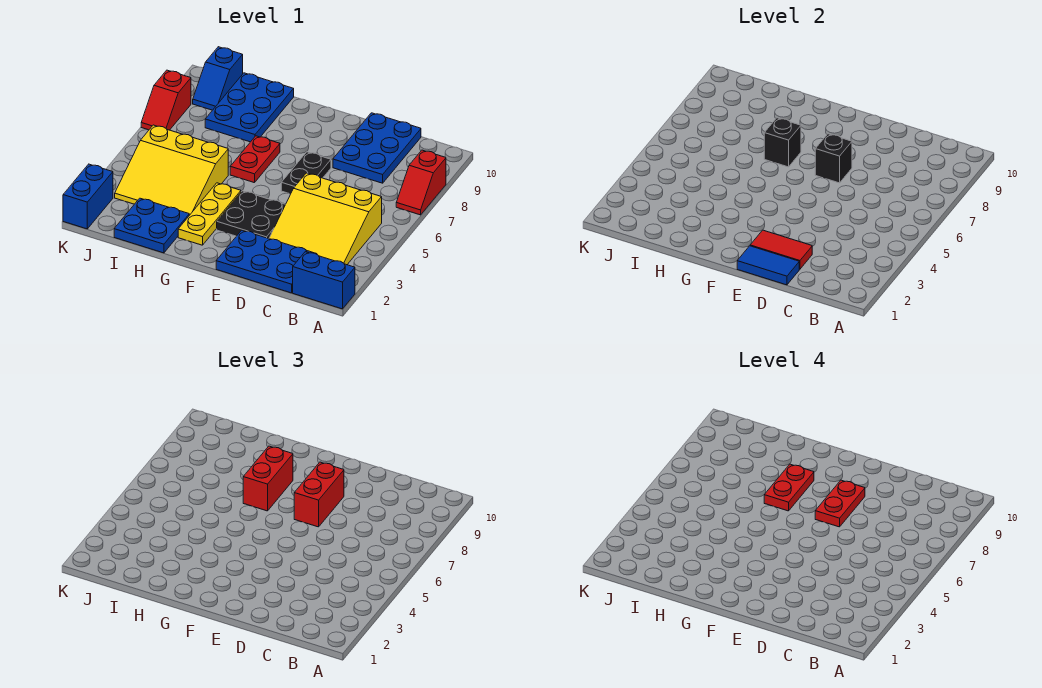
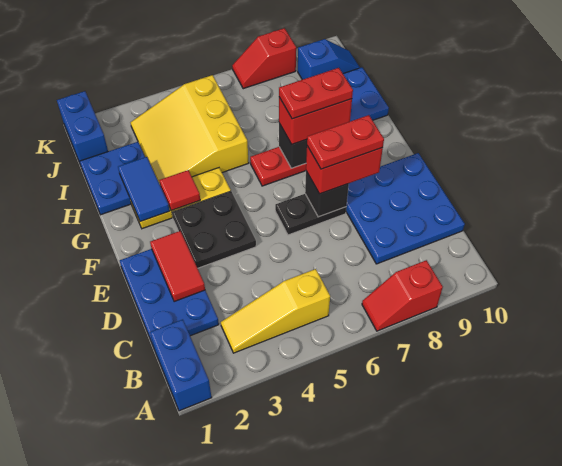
yellow slope B3:D5 level 1 top 5 -> yellow slope B3:B5 level 1 top 5
blue plate C8:D10 level 1 -> blue plate C8:E10 level 1
blue tile D1:E1 level 2 -> blue tile G2:H2 level 2
none -> red tile G3 level 2
blue slope J9:J10 level 1 top 10 -> blue slope J9:J10 level 1 top 9
blue brick K1:K2 level 1 -> blue brick J1:K1 level 1

